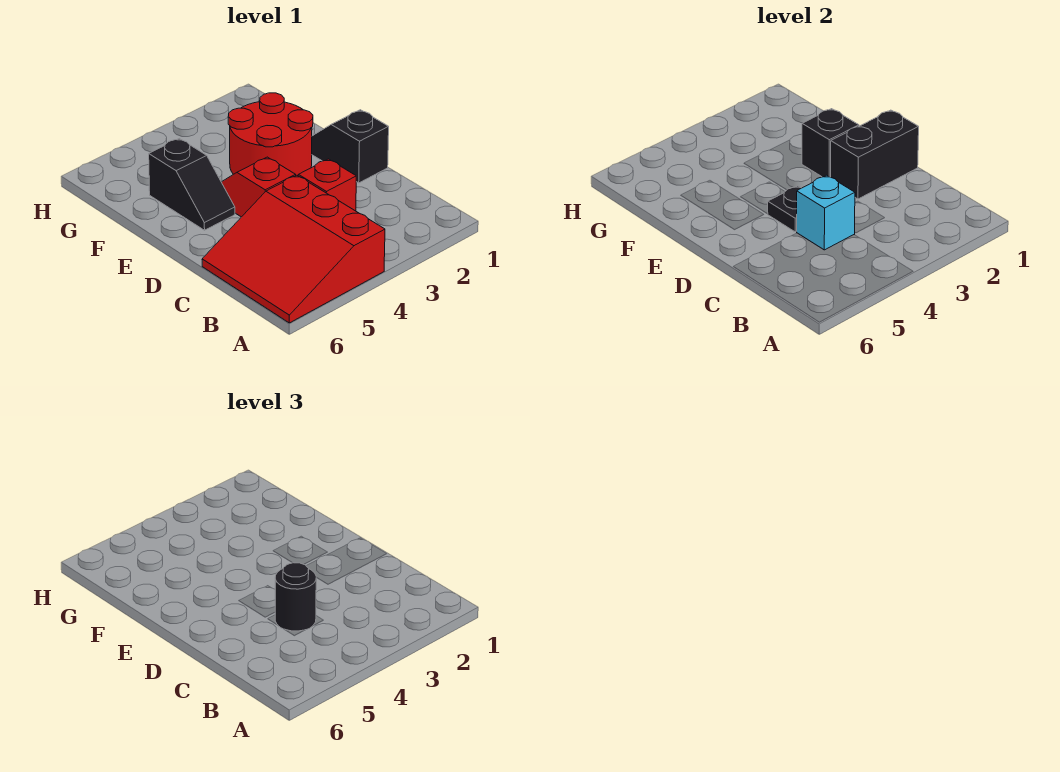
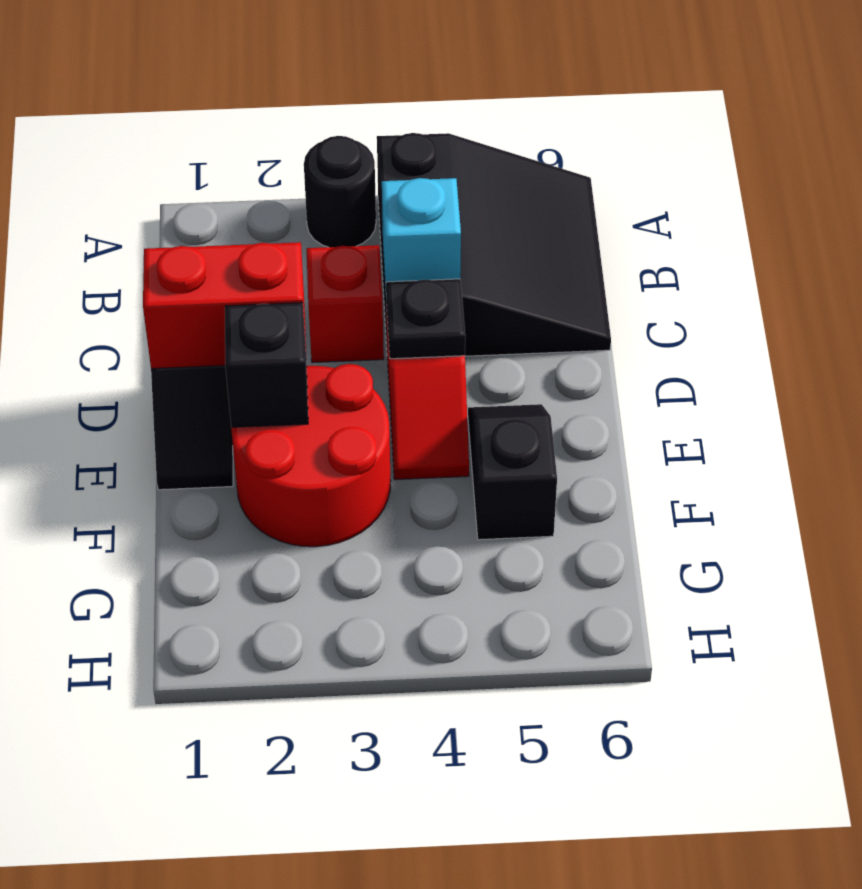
red slope A4:C6 level 1 top 4 -> black slope A4:C6 level 1 top 4
black round brick C4 level 3 -> black round brick A3 level 1
black brick D1:D2 level 2 -> red brick D1:D2 level 2

